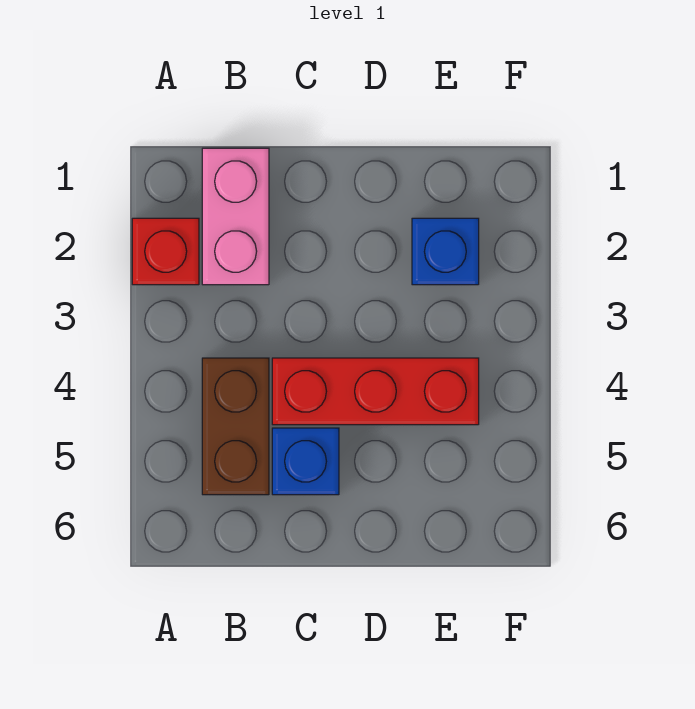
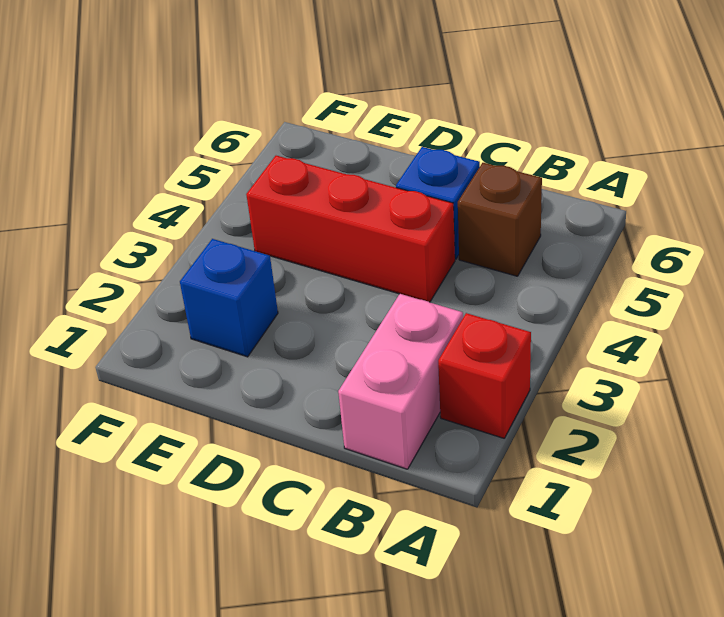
brown brick B4:B5 level 1 -> brown brick B5 level 1

